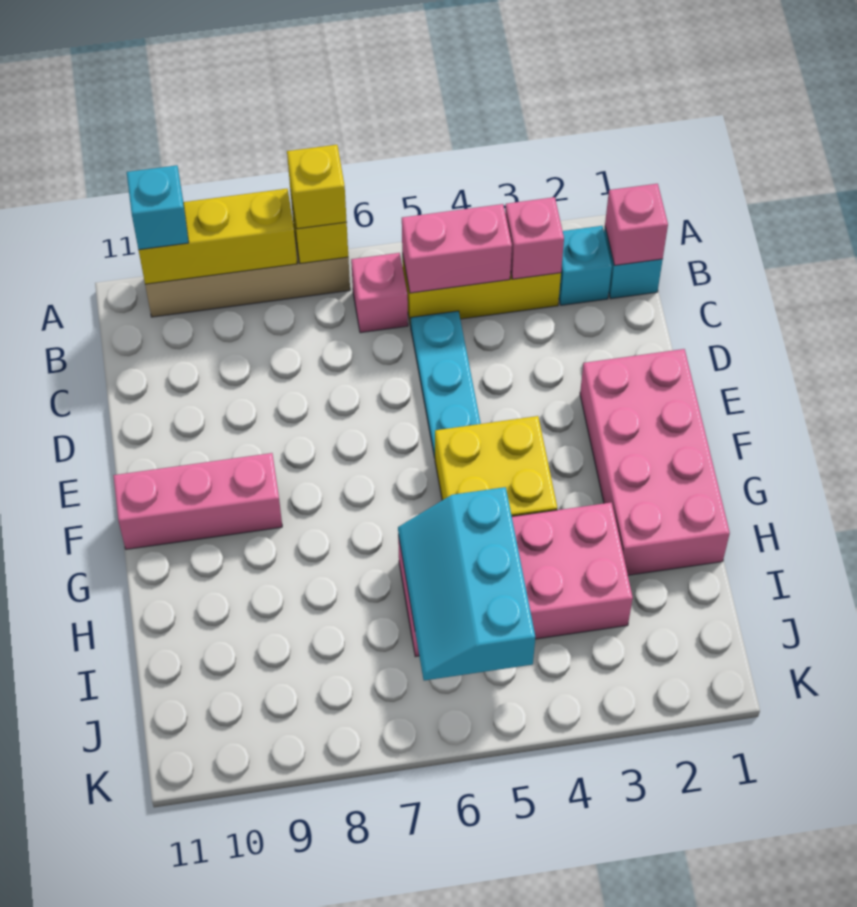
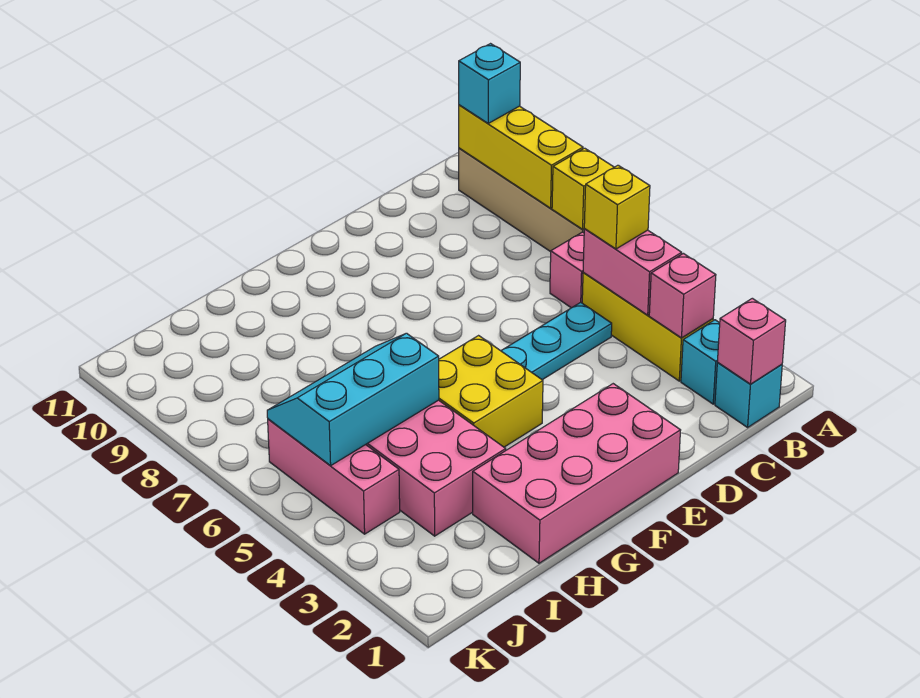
yellow brick A7 level 3 -> yellow brick B5 level 3
pink brick F9:F11 level 1 -> pink brick J4:J6 level 1

